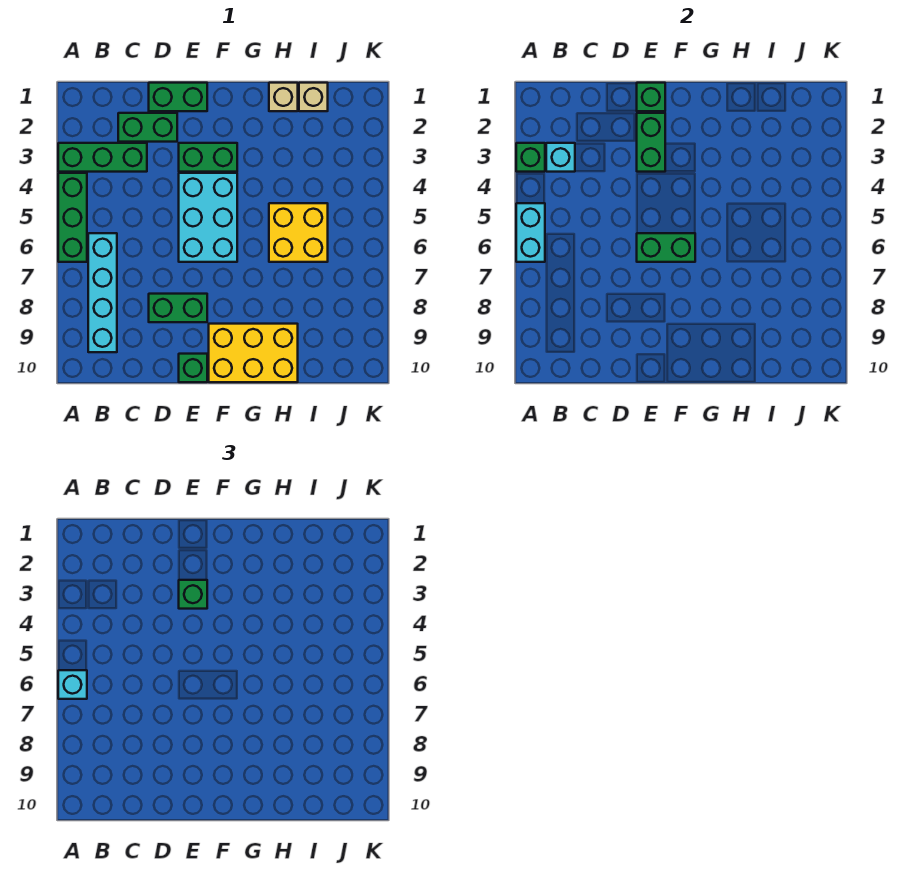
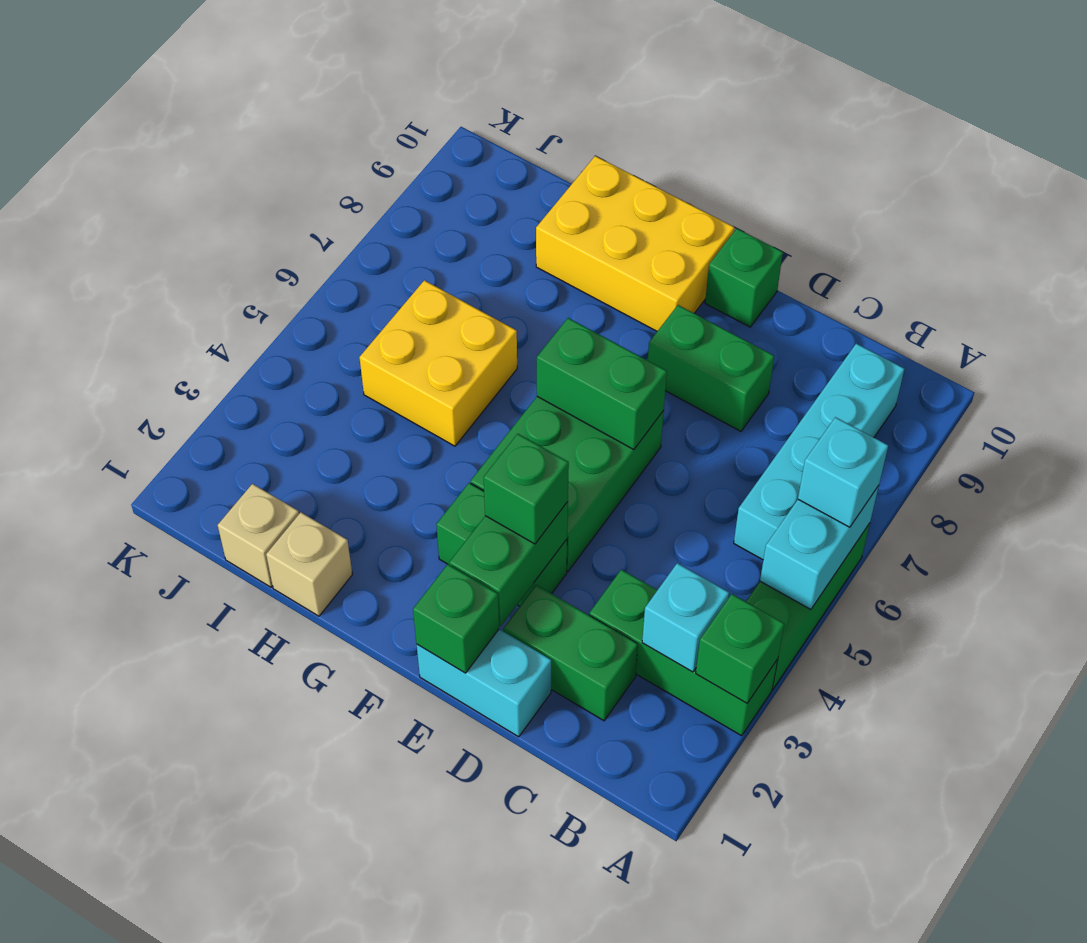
green brick D1:E1 level 1 -> cyan brick D1:E1 level 1
cyan brick E4:F6 level 1 -> green brick E4:F6 level 1

